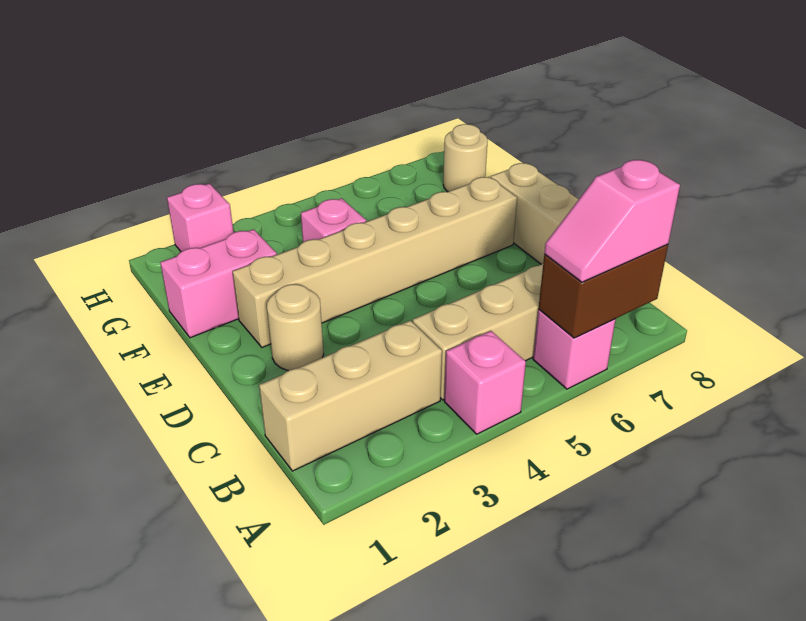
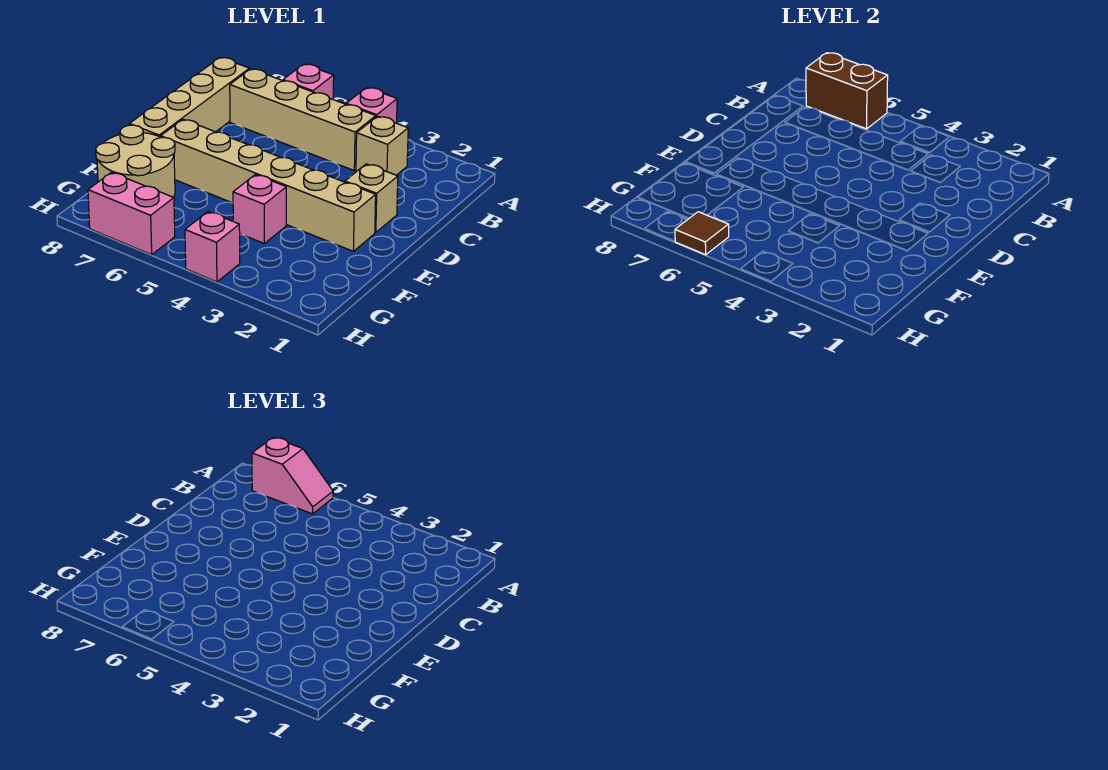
tan brick B1:B3 level 1 -> tan brick B3 level 1
tan round brick D2 level 1 -> tan brick D2 level 1
pink brick F1:F2 level 1 -> pink brick H6:H7 level 1
tan round brick G8 level 1 -> tan round brick F7:G8 level 1
pink brick H2 level 1 -> pink brick H4 level 1
none -> brown tile H6 level 2

